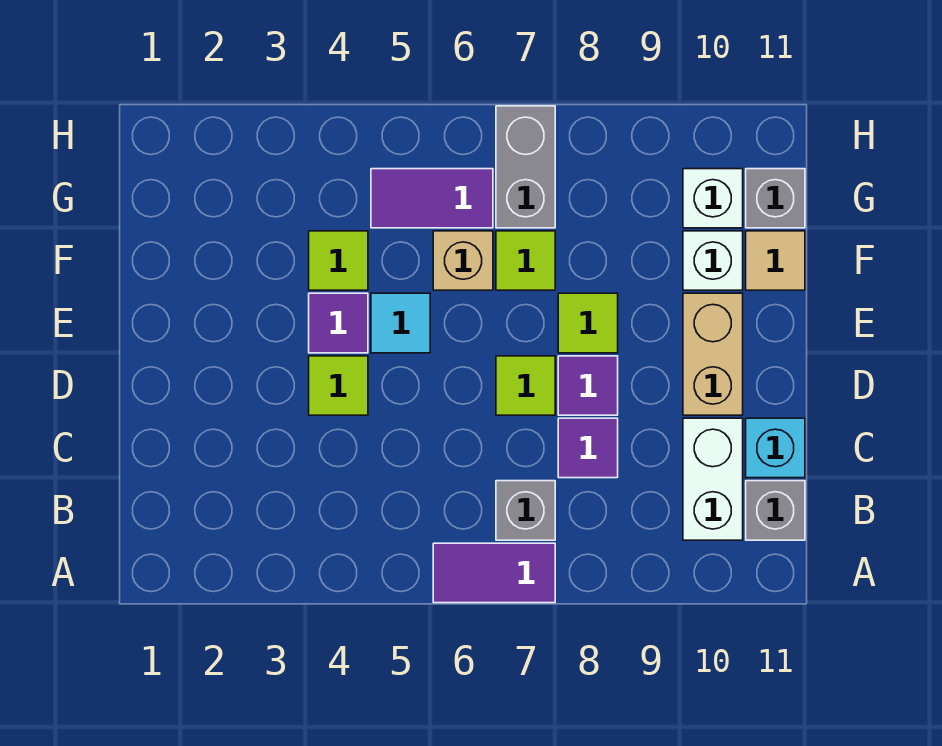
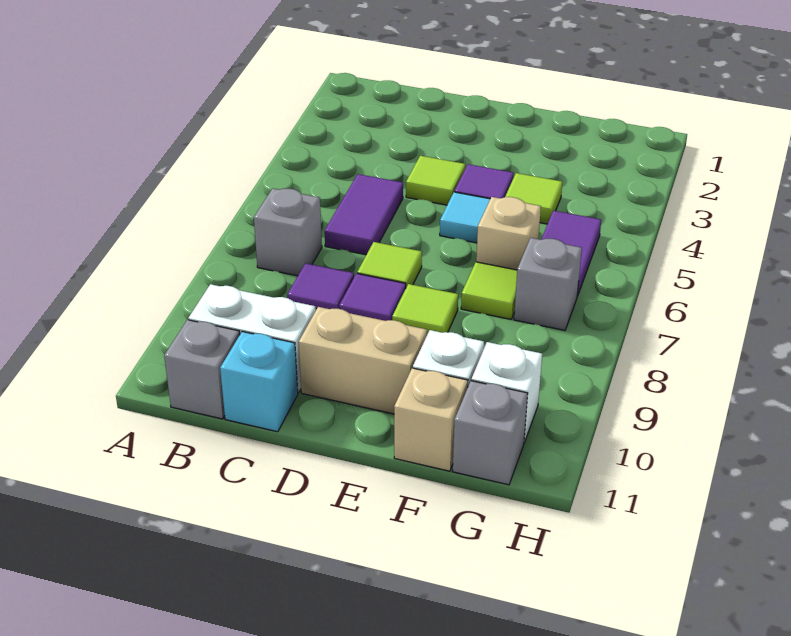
purple tile A6:A7 level 1 -> purple tile C5:C6 level 1
tan tile F11 level 1 -> tan brick F11 level 1
grey brick G7:H7 level 1 -> grey brick G7 level 1

